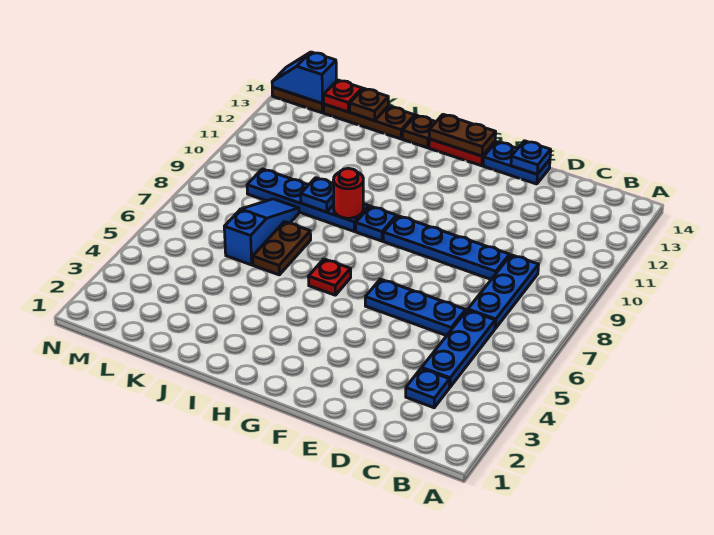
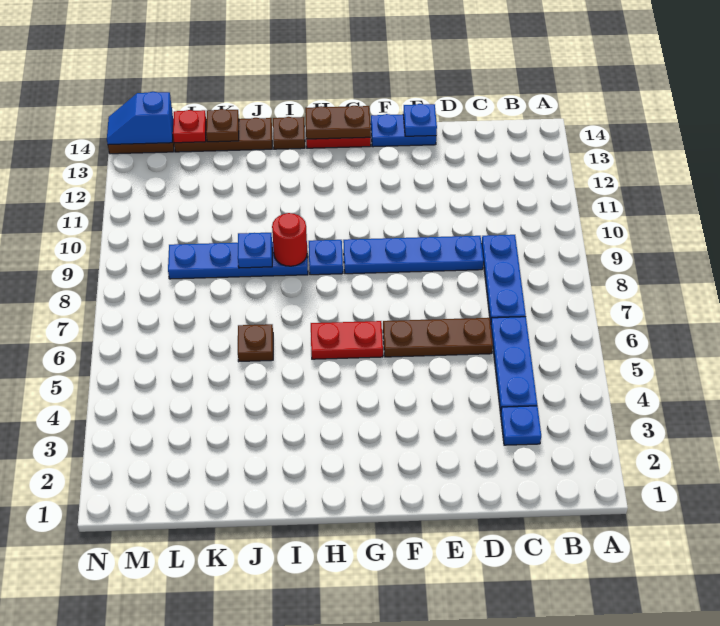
blue plate D6:F6 level 1 -> brown plate D6:F6 level 1
red plate H6 level 1 -> red plate G6:H6 level 1
brown plate J6:J7 level 1 -> brown plate J6 level 1
blue slope K6:K8 level 1 top 6 -> none

